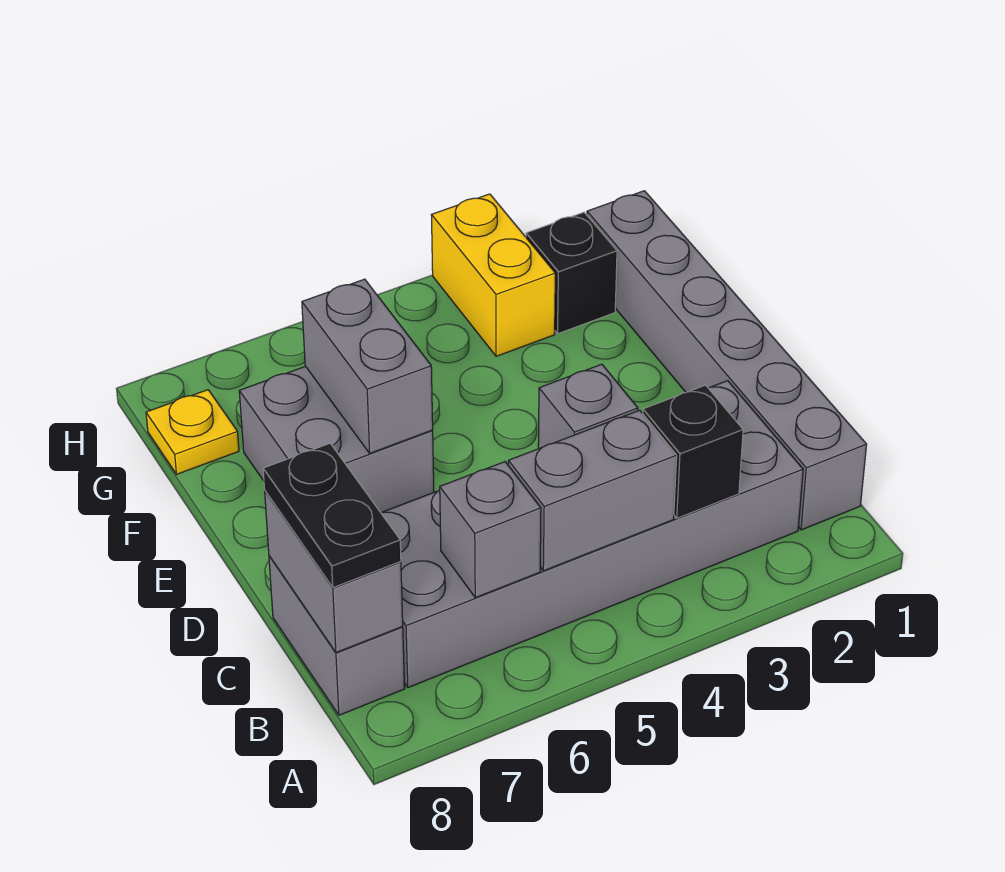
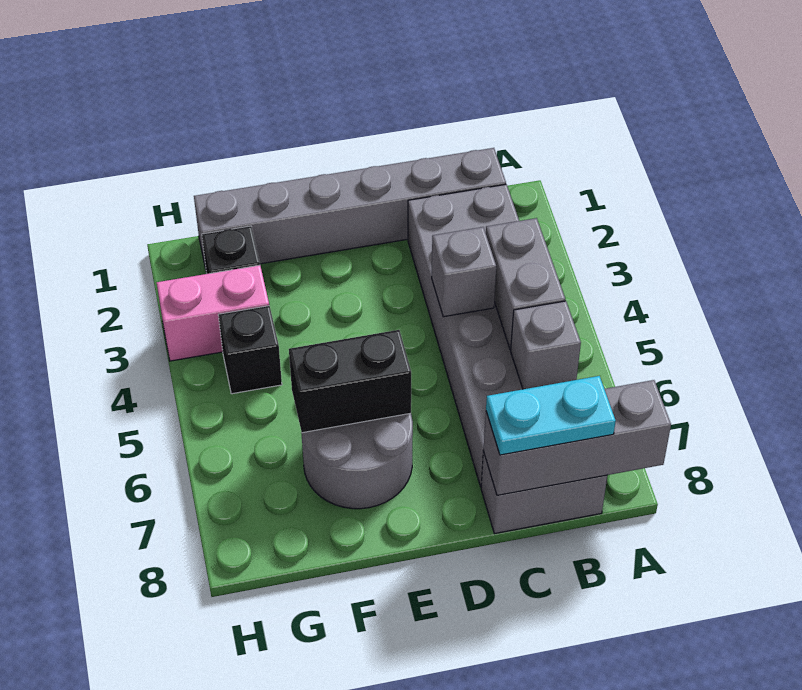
black brick B3 level 2 -> black brick G4 level 1
grey brick B8:C8 level 2 -> grey brick A8:C8 level 2
black plate B8:C8 level 3 -> cyan plate B8:C8 level 3
grey brick E6:F7 level 1 -> grey round brick E6:F7 level 1
grey brick E6:F6 level 2 -> black brick E6:F6 level 2
yellow brick G3:H3 level 1 -> pink brick G3:H3 level 1
yellow plate G8 level 1 -> none

